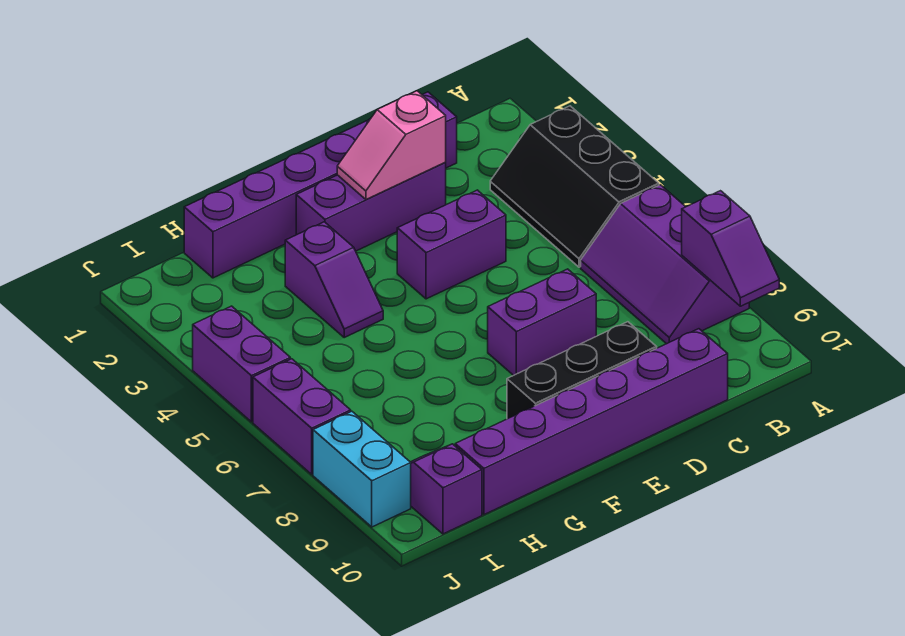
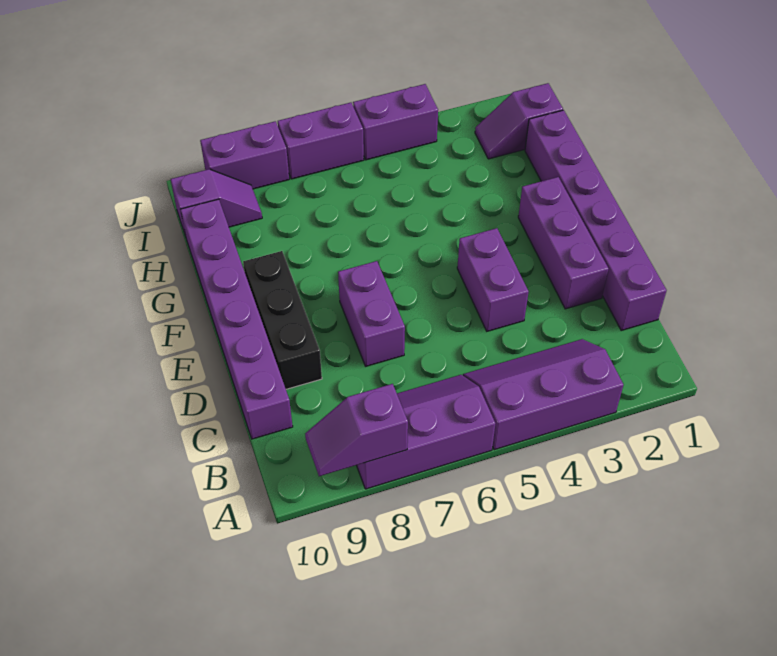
black slope A3:B5 level 1 top A -> purple slope A3:B5 level 1 top A
pink slope D2:E2 level 2 top D -> none
purple slope G3:G4 level 1 top 3 -> purple slope I1:I2 level 1 top 1
cyan brick J8:J9 level 1 -> purple brick J8:J9 level 1

